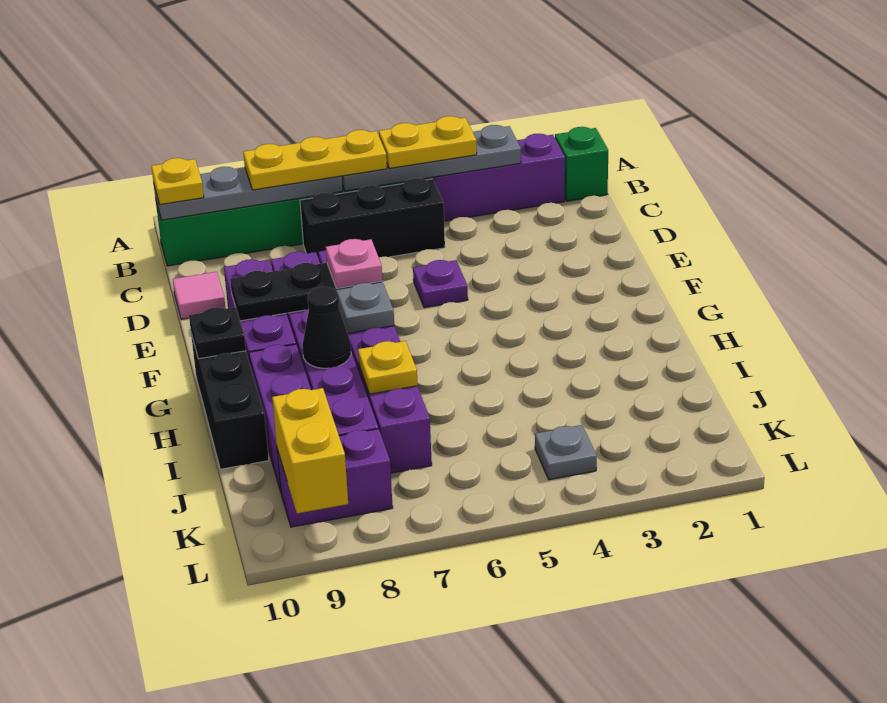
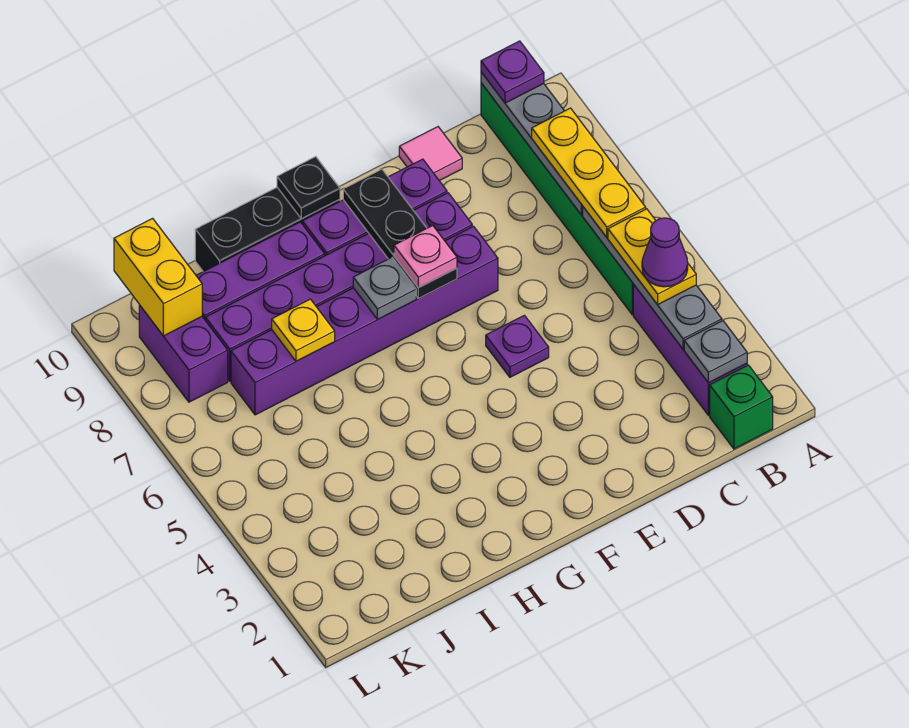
none -> purple cone B4 level 4
yellow plate B10 level 3 -> purple plate B10 level 3
black brick C5:C7 level 1 -> none
black cone H8 level 2 -> none
grey plate K4 level 1 -> grey plate B2 level 2
yellow brick K9:L9 level 2 -> yellow brick K9:K10 level 2

